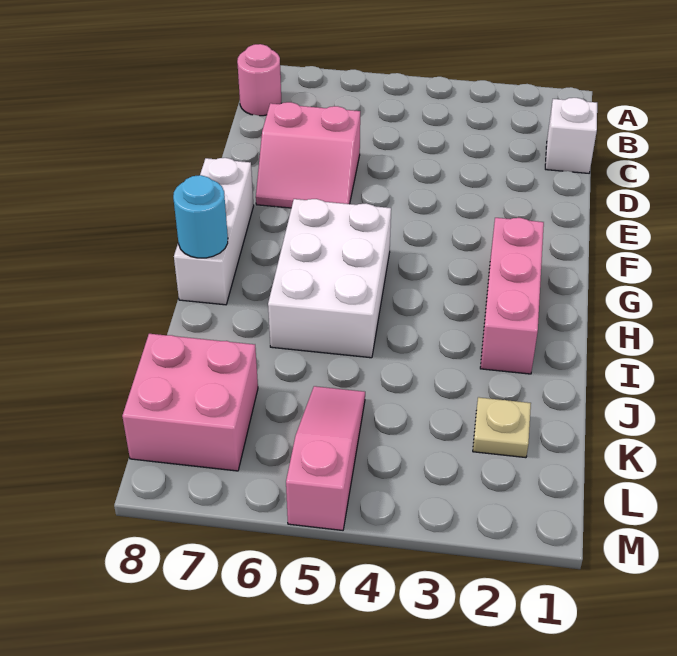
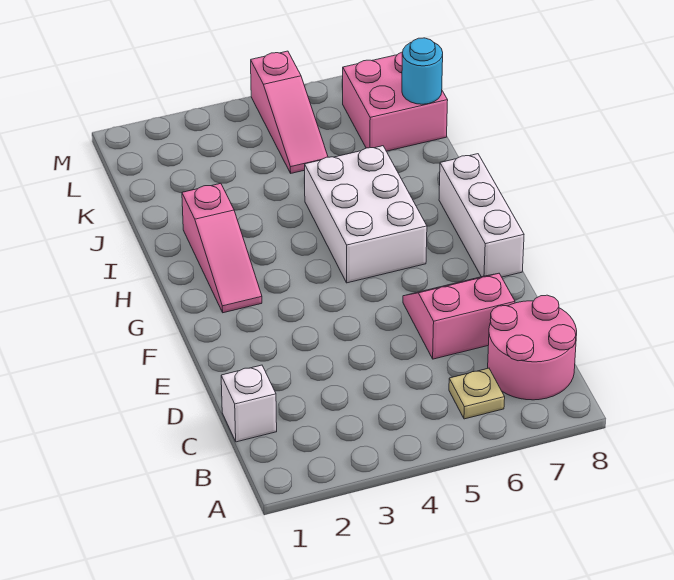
pink round brick B8 level 1 -> pink round brick B7:C8 level 1
pink brick G2:I2 level 1 -> pink slope G2:I2 level 1 top I
cyan round brick H8 level 2 -> cyan round brick K8 level 2
tan plate K2 level 1 -> tan plate B6 level 1

